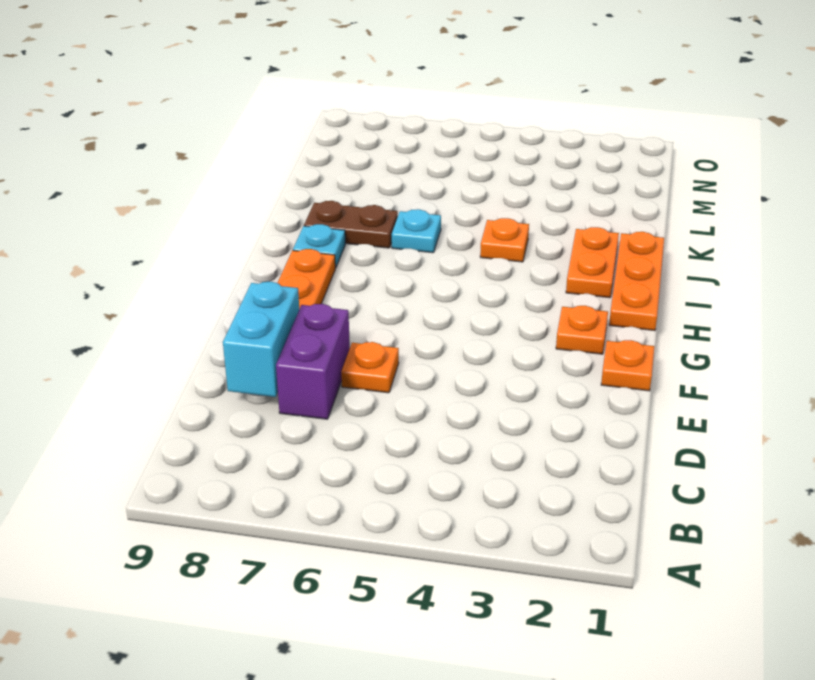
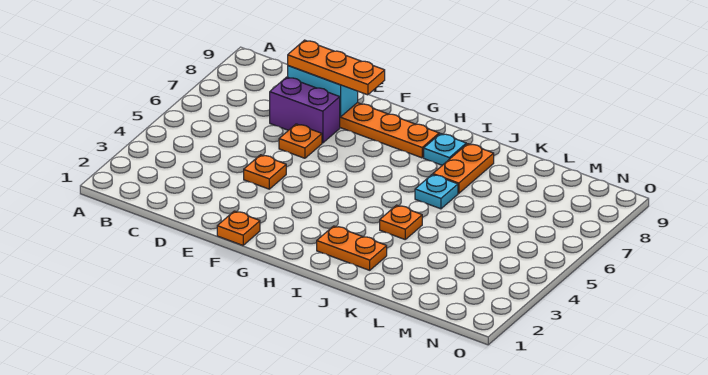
orange plate G2 level 1 -> orange plate E4 level 1
orange plate H1:J1 level 1 -> orange plate D8:F8 level 3
brown plate J7:J8 level 1 -> orange plate J7:J8 level 1

